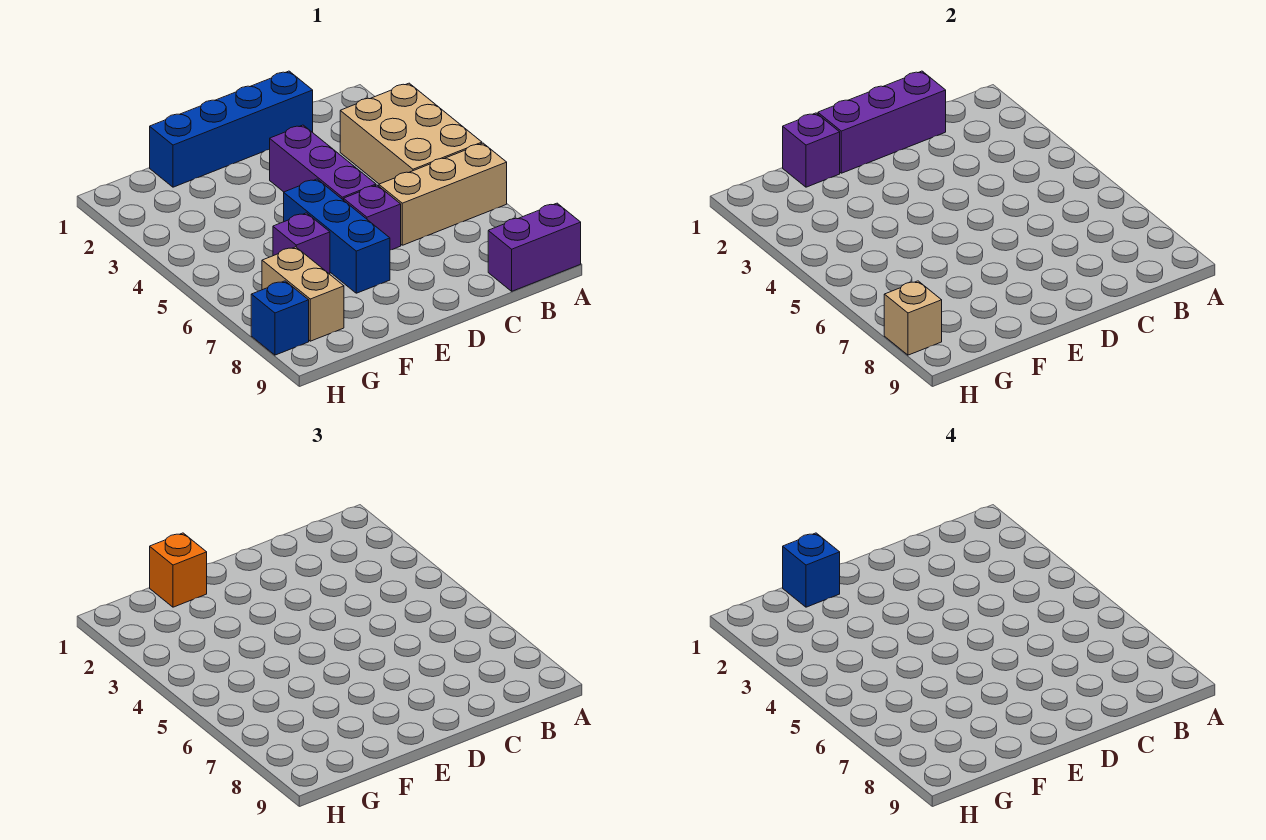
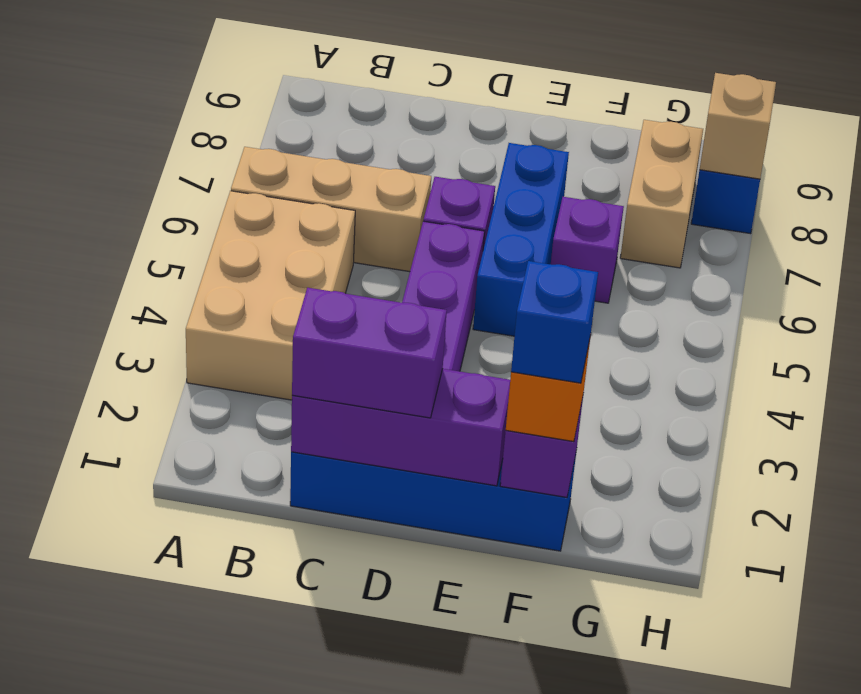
purple brick A9:B9 level 1 -> purple brick C1:D1 level 3

